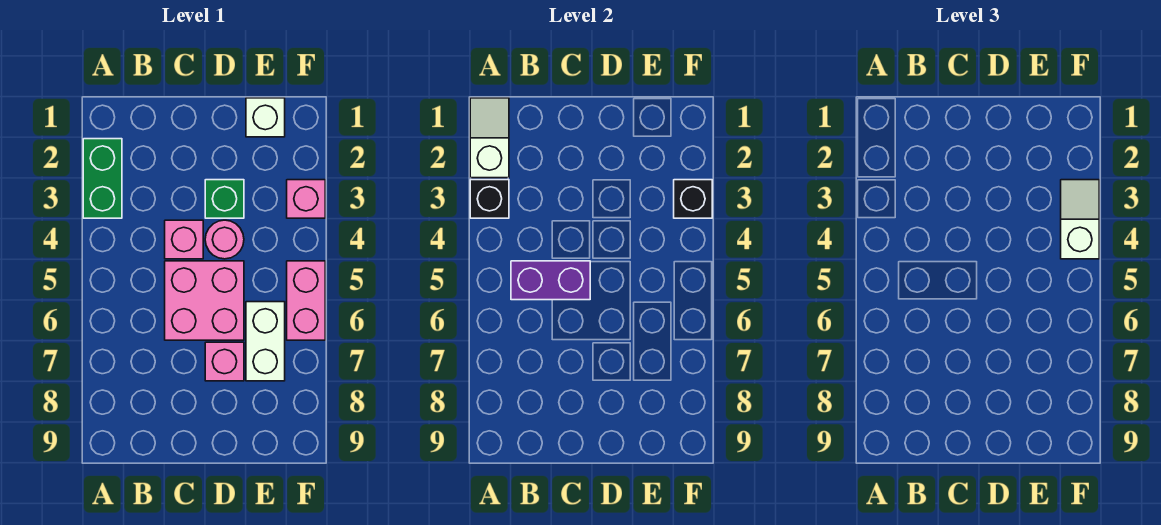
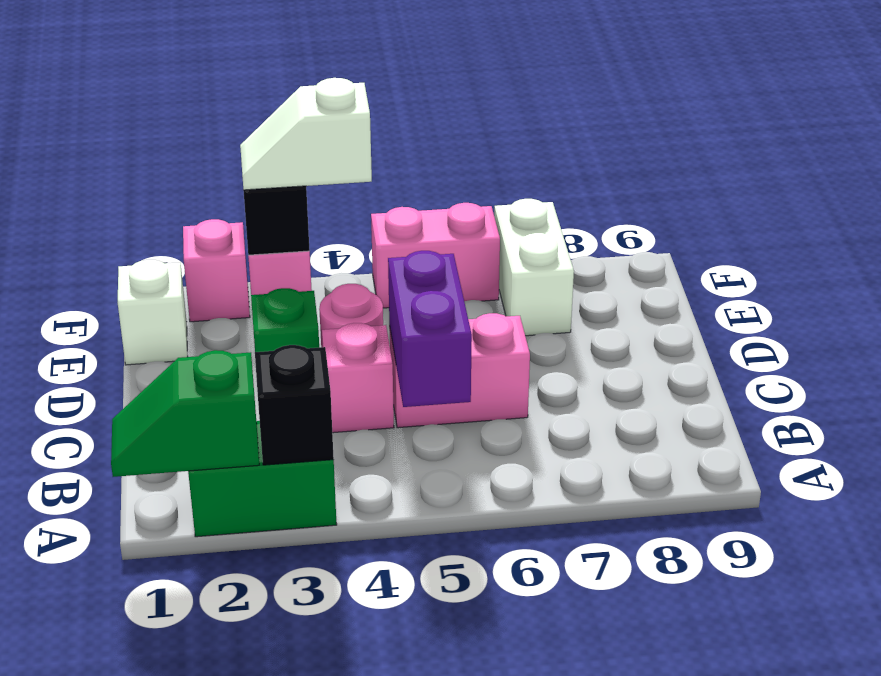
white slope A1:A2 level 2 top 2 -> green slope A1:A2 level 2 top 2
pink brick C5:D6 level 1 -> pink brick C5:C6 level 1
pink brick D7 level 1 -> pink brick F2 level 1
white brick E6:E7 level 1 -> white brick E7:F7 level 1

